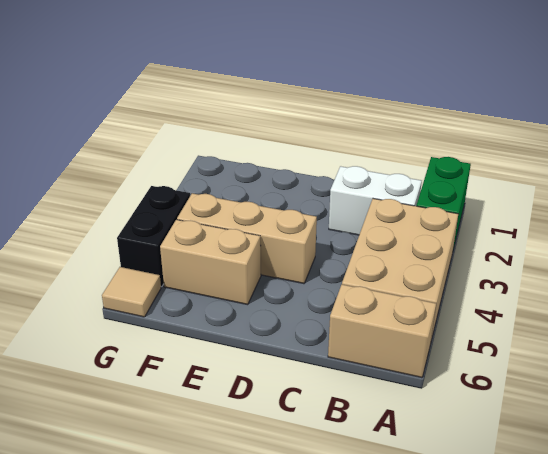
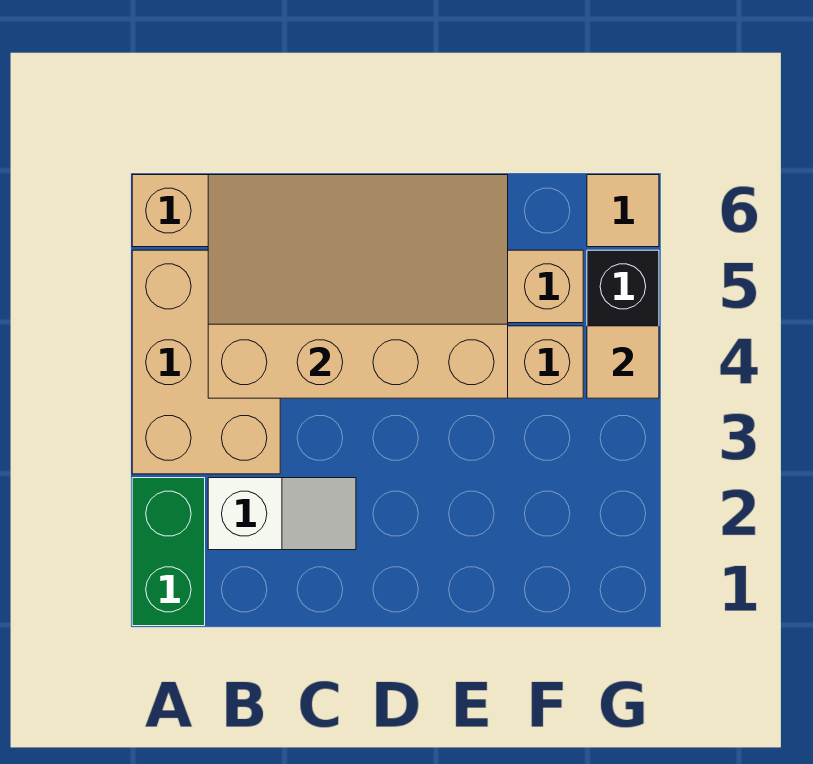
white brick B2:C2 level 1 -> white slope B2:C2 level 1 top B
none -> tan slope B4:E6 level 2 top 4
none -> tan tile G4 level 2

